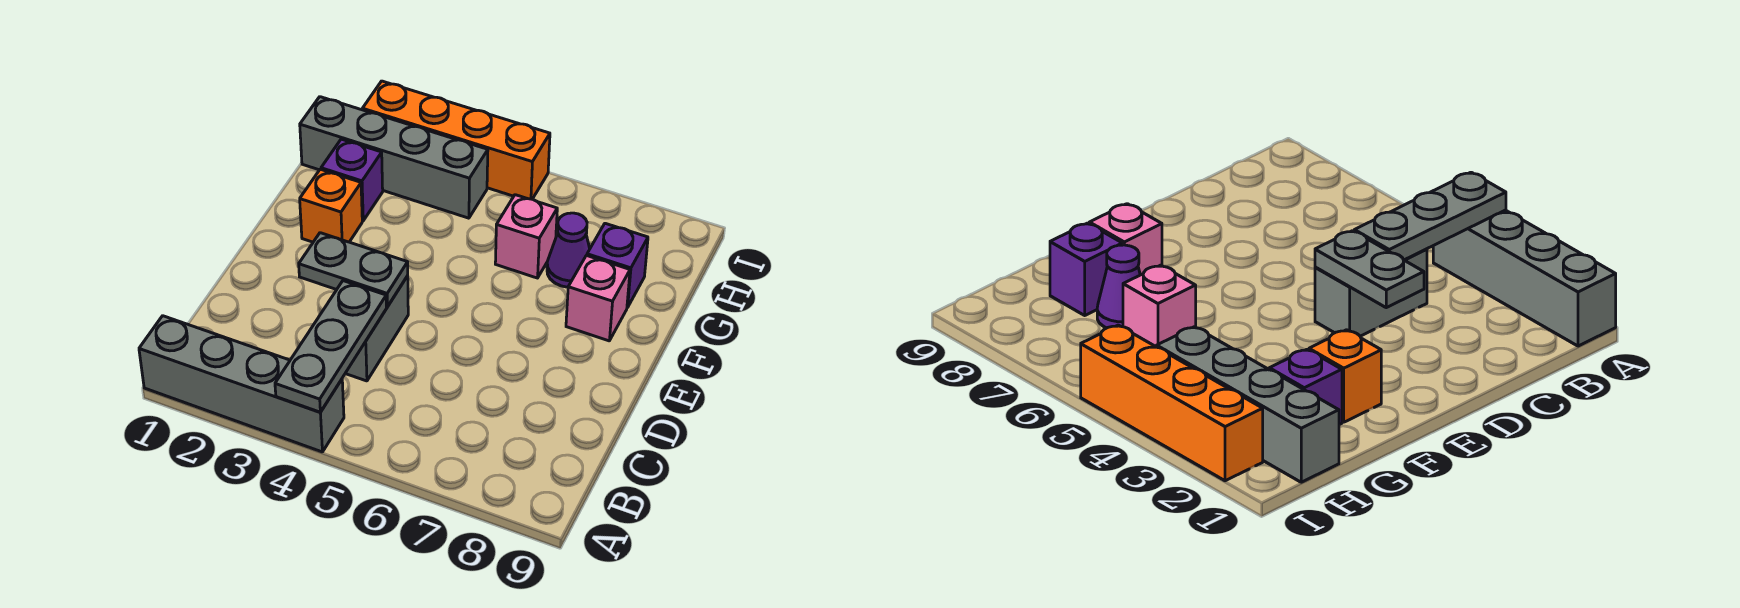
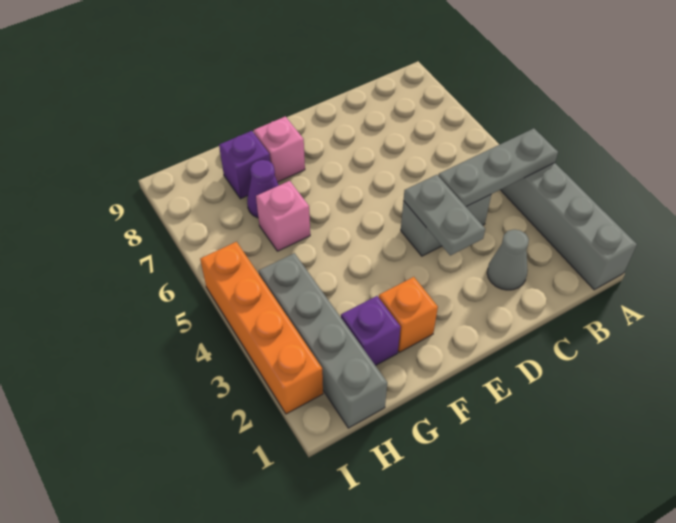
none -> grey cone C2 level 1

